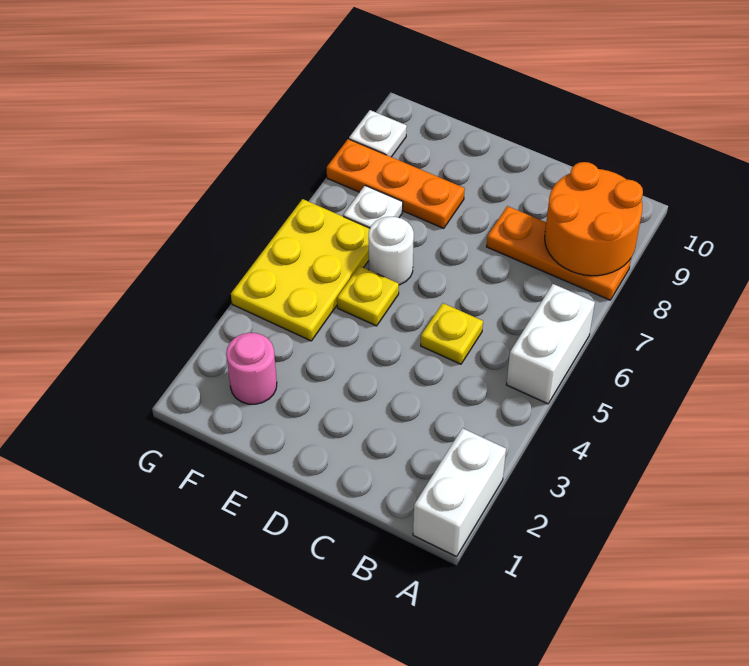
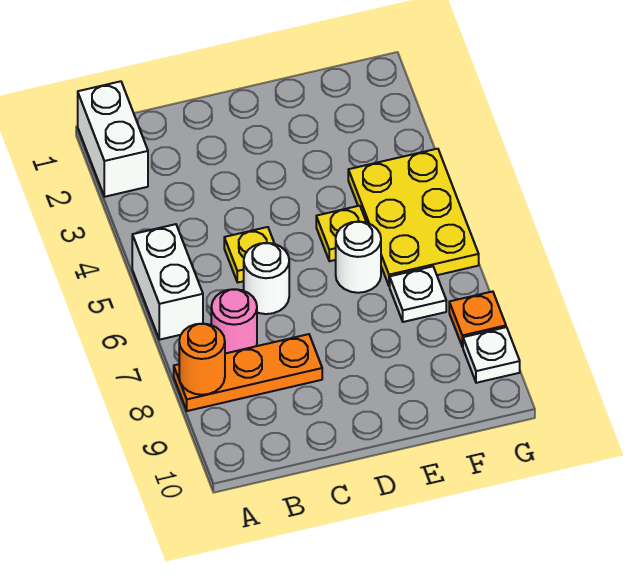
orange round brick A8:B9 level 2 -> orange round brick A8 level 2
none -> white round brick C6 level 1
orange plate E8:G8 level 1 -> orange plate G8 level 1
pink round brick F2 level 1 -> pink round brick B7 level 1

